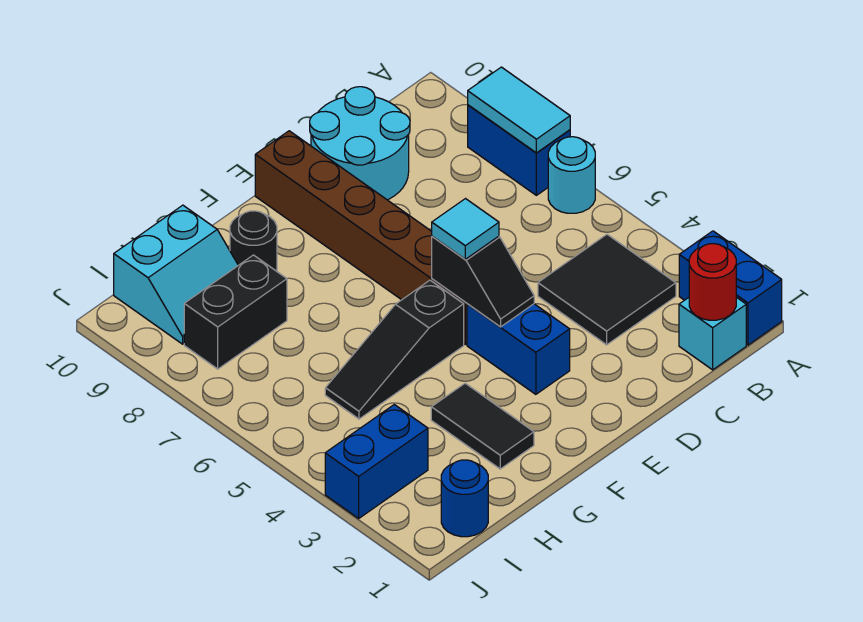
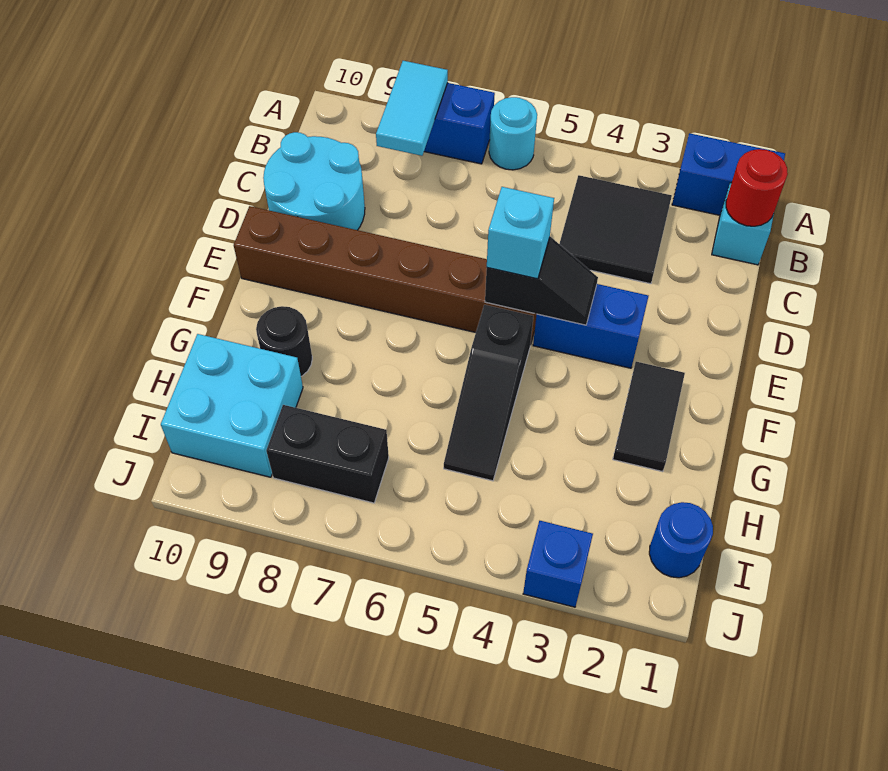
cyan tile A7:A8 level 2 -> cyan tile A8:B8 level 2
cyan tile E5 level 3 -> cyan brick E5 level 3
black tile G2:G3 level 1 -> black tile F2:G2 level 1
black brick H8:I8 level 1 -> black brick I7:I8 level 1
cyan slope H9:I10 level 1 top 10 -> cyan brick H9:I10 level 1
blue brick I3:J3 level 1 -> blue brick J3 level 1

